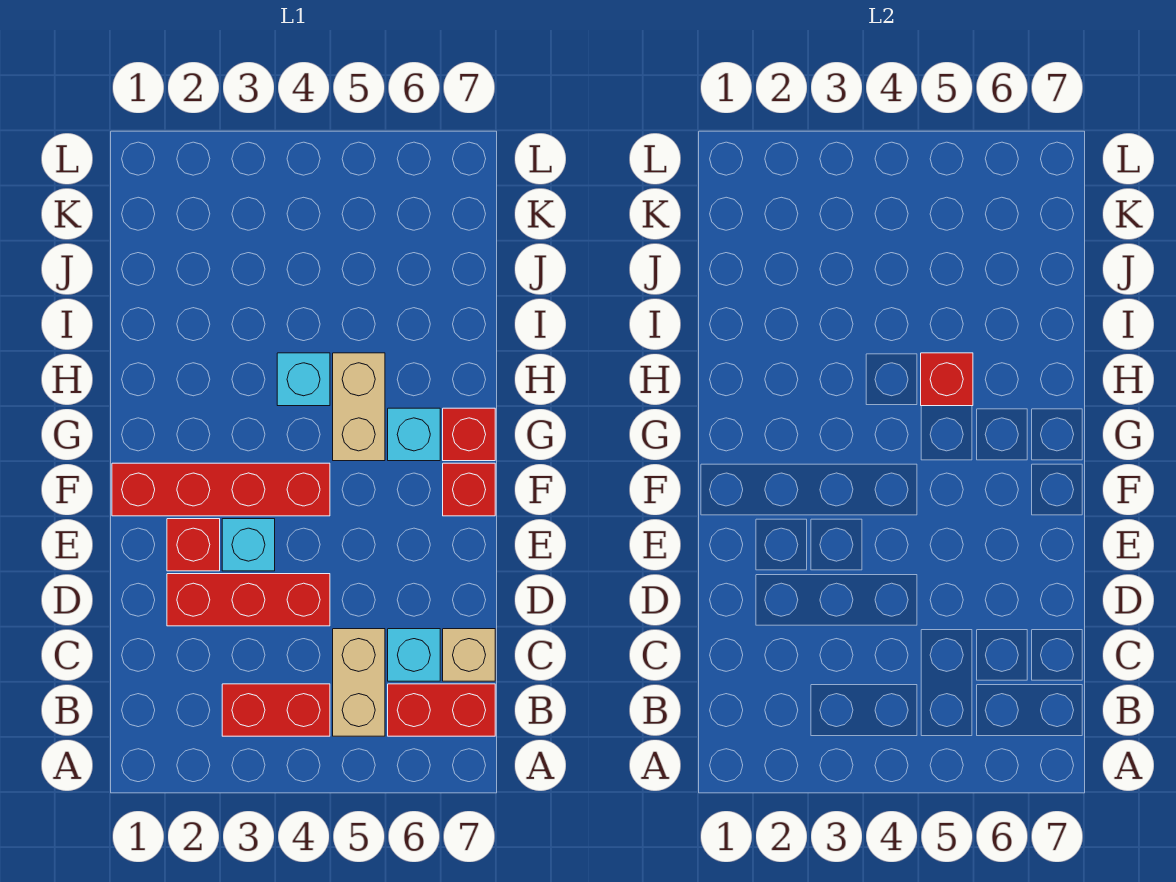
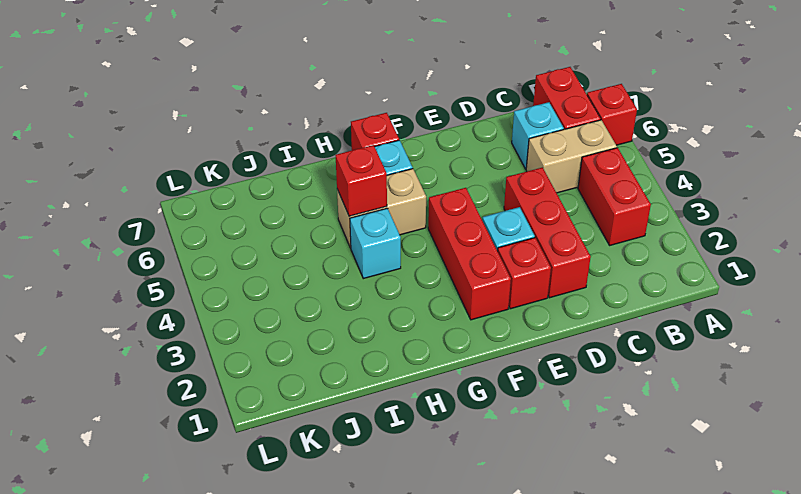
tan brick C7 level 1 -> none
red brick F1:F4 level 1 -> red brick F2:F4 level 1
red brick F7 level 1 -> red brick A6 level 1

